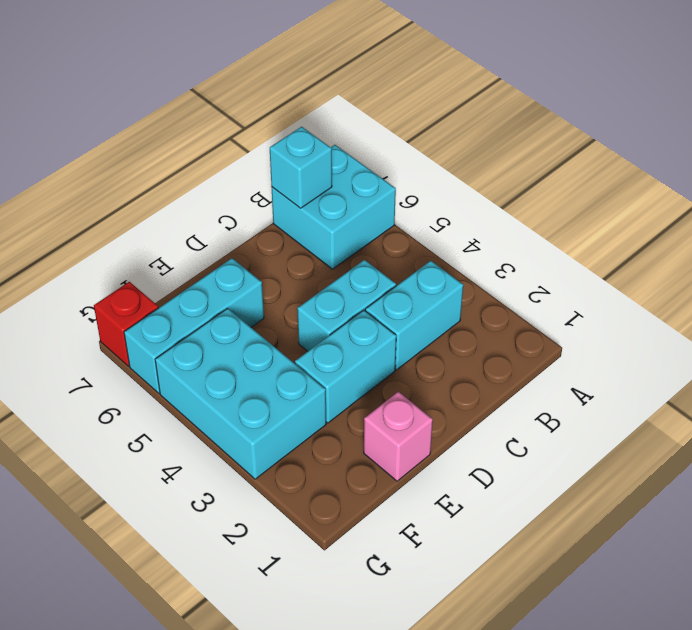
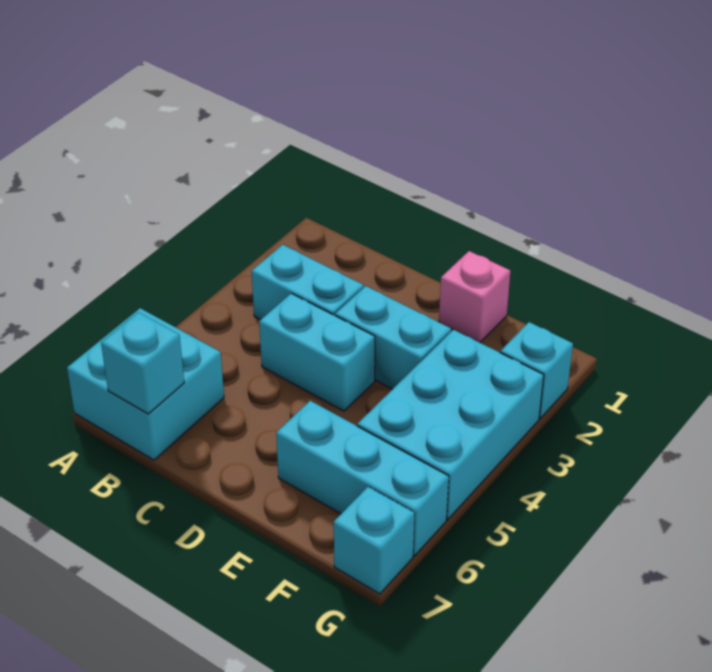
none -> cyan brick G2 level 1
red brick G7 level 1 -> cyan brick G7 level 1

